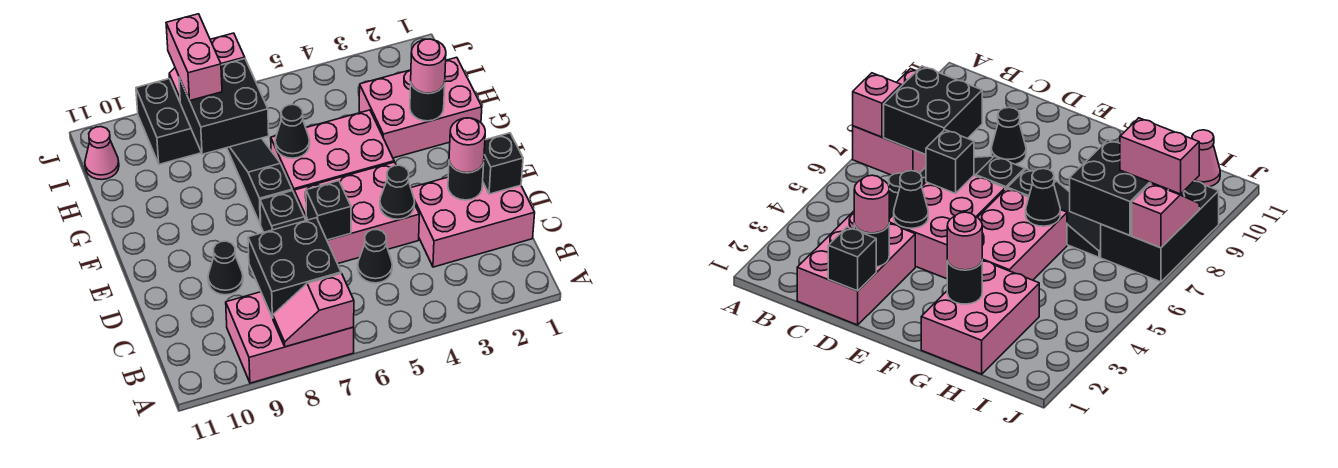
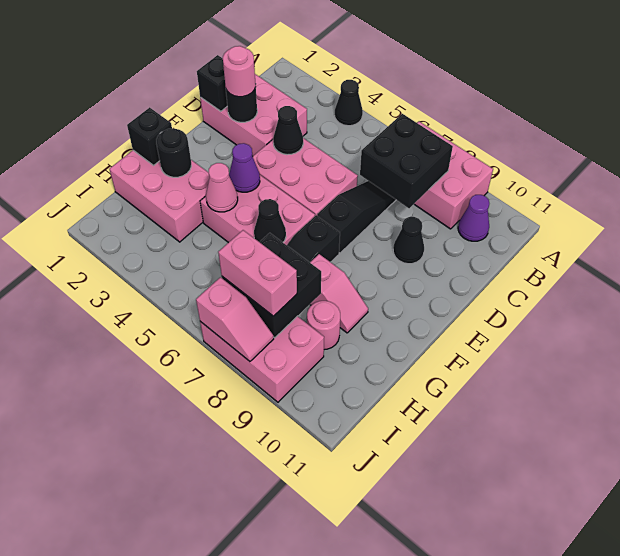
pink slope A7:A8 level 2 top 7 -> pink slope G8:G9 level 1 top 8
none -> purple cone B10 level 1
black cone C5 level 1 -> black cone A4 level 1
black brick D6 level 2 -> black brick G1 level 2
none -> purple cone F4 level 2
pink round brick G2 level 3 -> pink round brick H9 level 1
black brick I7:J9 level 1 -> pink brick I7:J9 level 1
pink brick I8:J8 level 3 -> pink brick I7:I8 level 3
pink cone I11 level 1 -> pink cone G4 level 2

